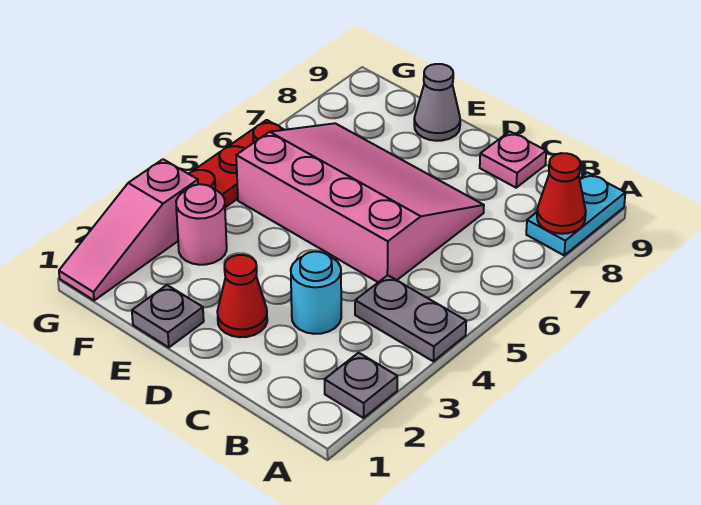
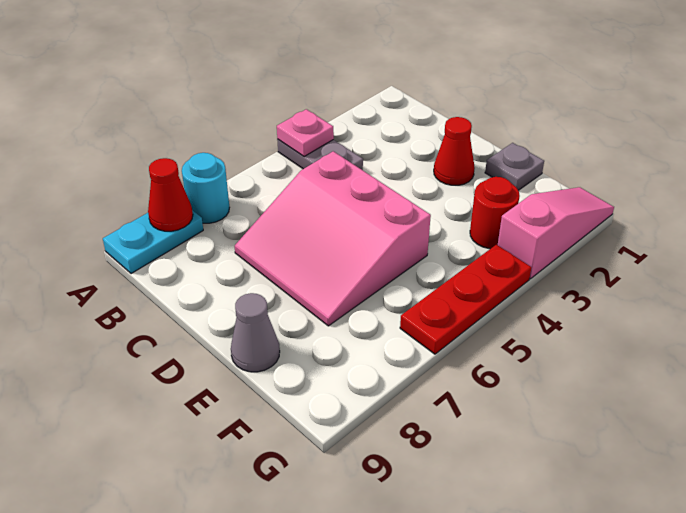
grey plate A2 level 1 -> none
cyan round brick C3 level 1 -> cyan round brick A7 level 1
pink slope C5:F7 level 1 top 5 -> pink slope C5:E7 level 1 top 5
pink plate C9 level 1 -> pink plate A4 level 2
pink round brick F3 level 1 -> red round brick F3 level 1

